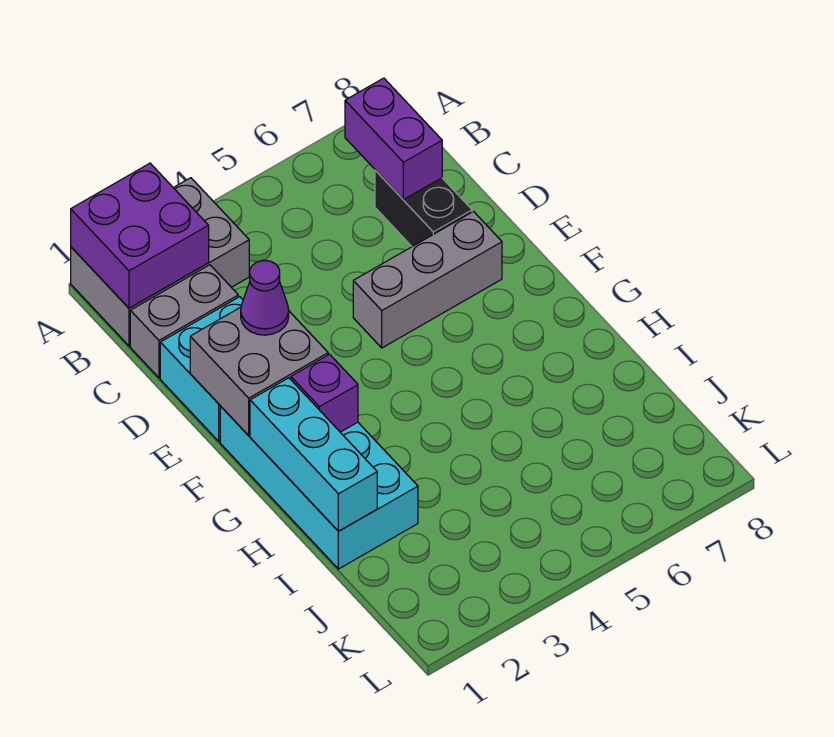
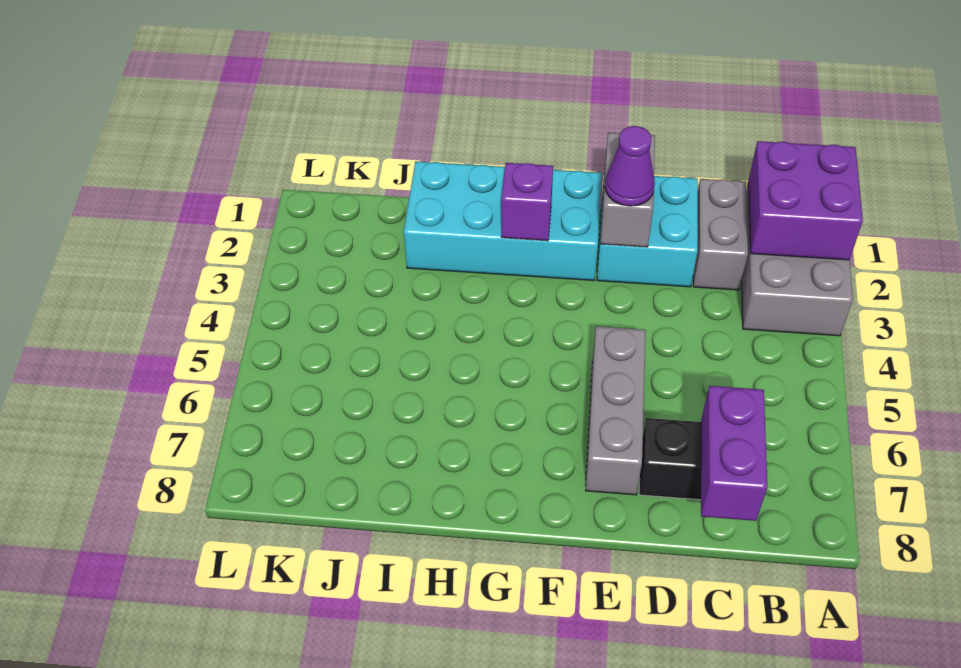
purple brick B7:C7 level 2 -> purple brick C7:C8 level 2
grey brick E1:F2 level 2 -> grey brick E1:E2 level 2
cyan brick G1:I1 level 2 -> none

